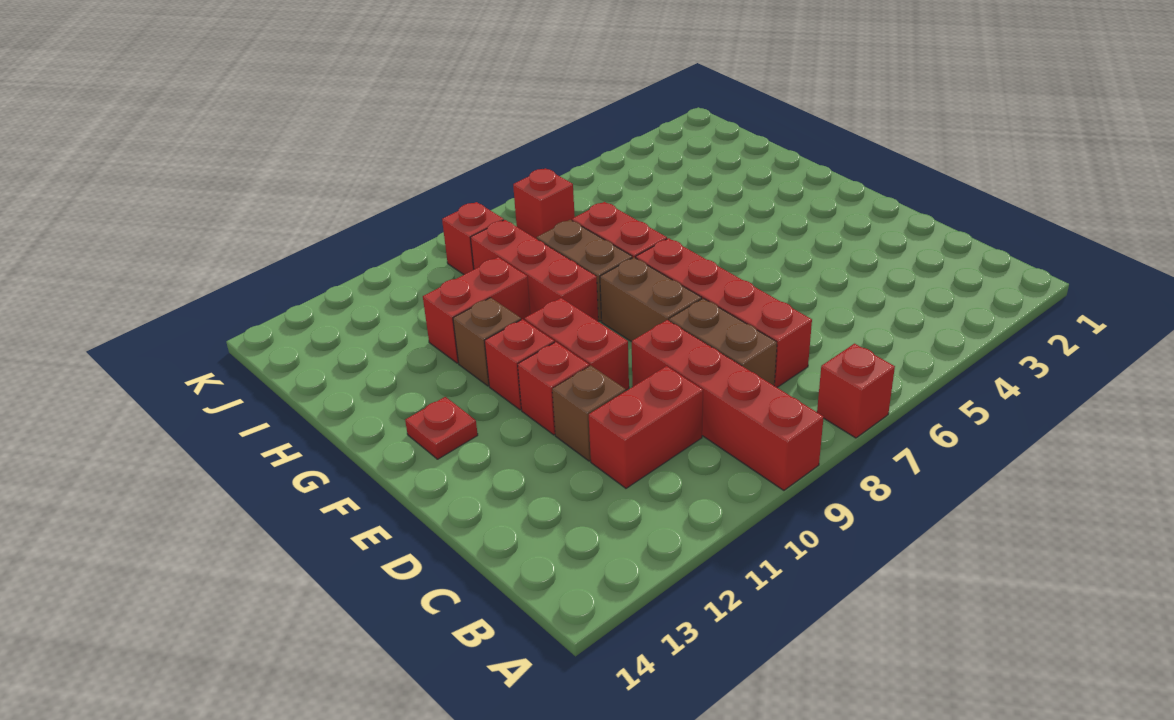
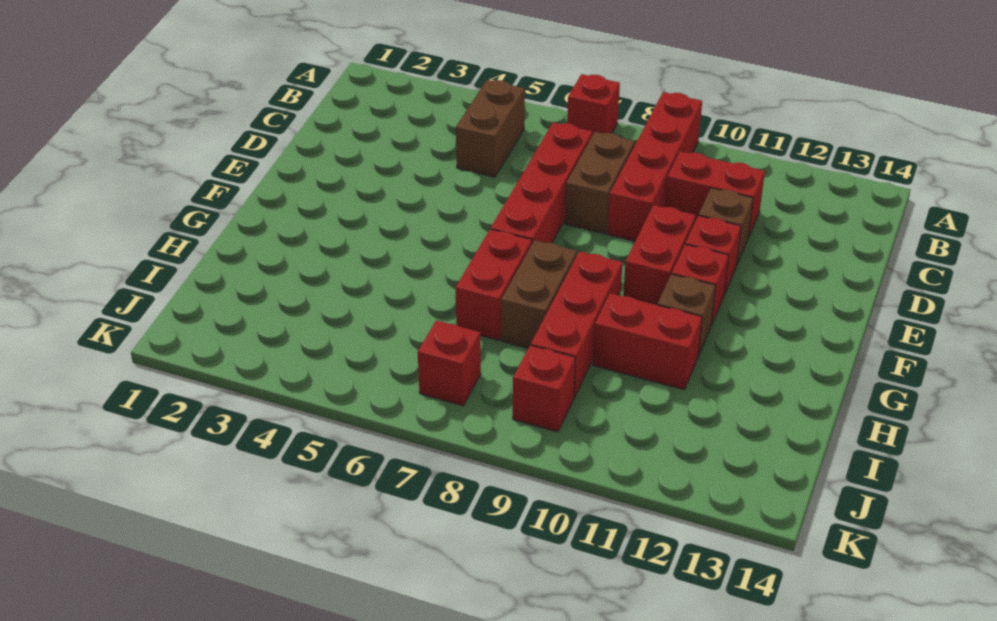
brown brick E8:F8 level 1 -> brown brick B5:C5 level 1
red plate F13 level 1 -> none

